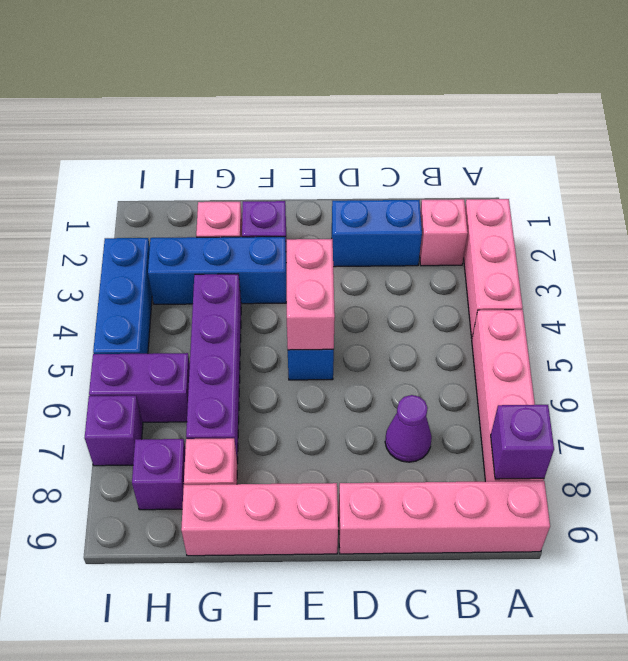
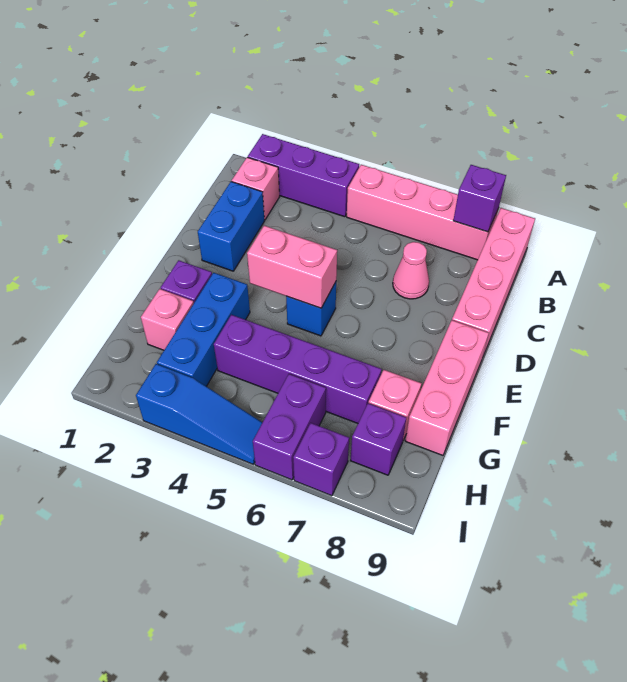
pink brick A2:A4 level 1 -> purple brick A2:A4 level 1
purple cone C7 level 1 -> pink cone C7 level 1
blue brick I3:I5 level 1 -> blue slope I3:I5 level 1 top 3

